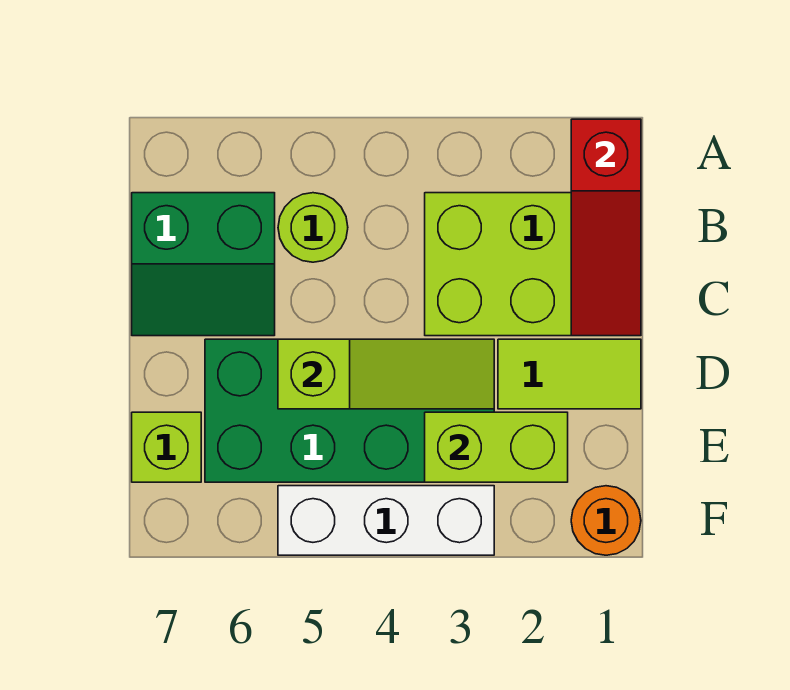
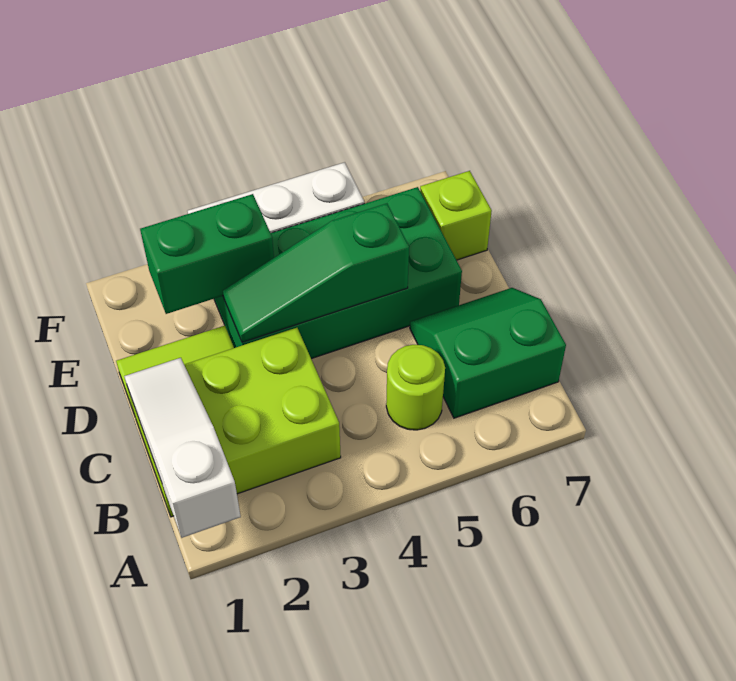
red slope A1:C1 level 2 top A -> white slope A1:C1 level 2 top A
lime slope D3:D5 level 2 top 5 -> green slope D3:D5 level 2 top 5
lime brick E2:E3 level 2 -> green brick E2:E3 level 2
orange round brick F1 level 1 -> none

